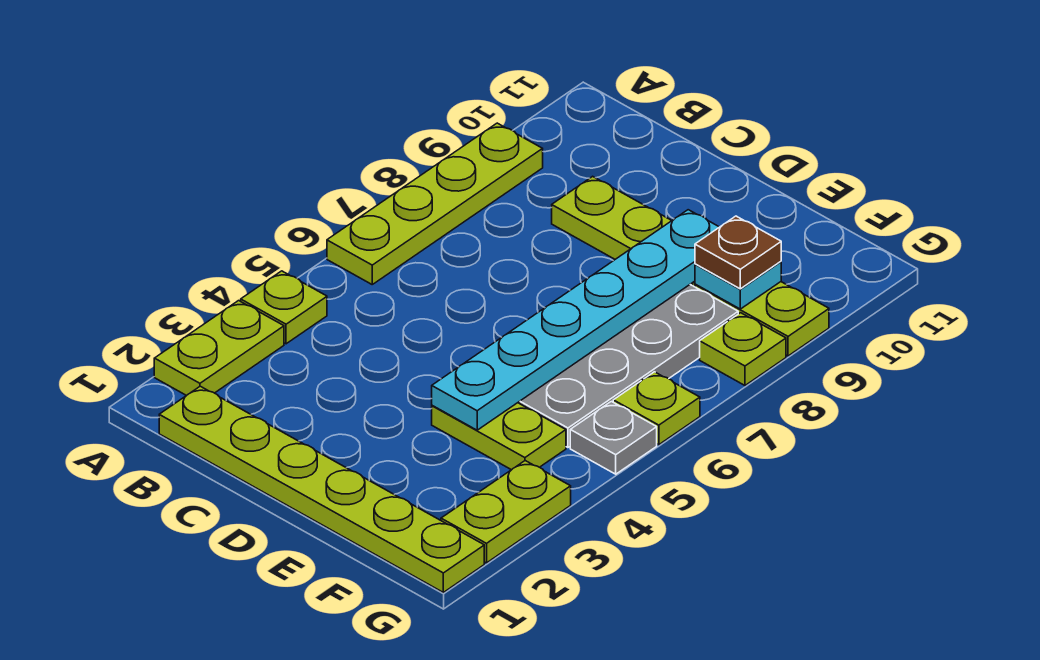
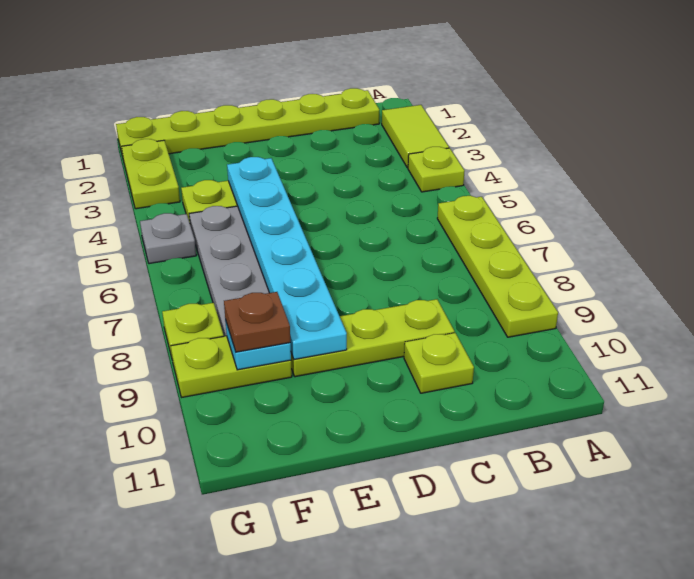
lime plate A2:A3 level 1 -> lime tile A2:A3 level 1
lime plate G6 level 1 -> lime plate C10 level 1

